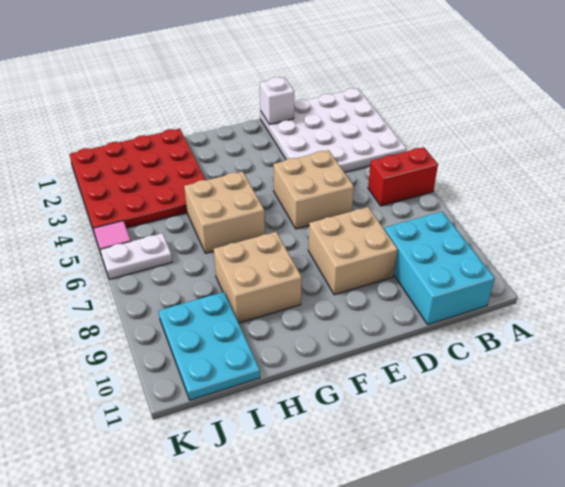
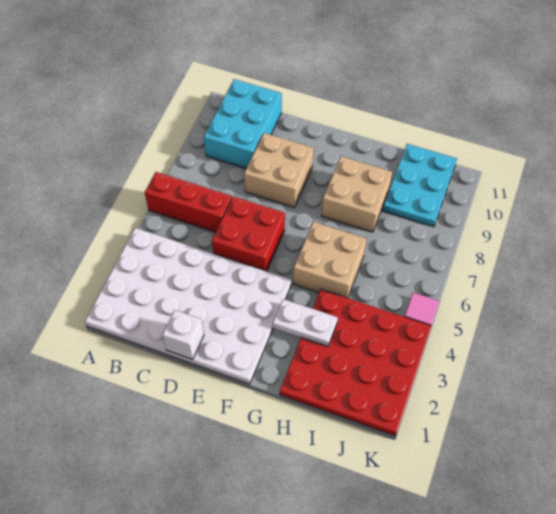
white plate A1:D4 level 1 -> white plate A1:F4 level 1
red brick A6:B6 level 1 -> red brick A6:C6 level 1
tan brick D5:E6 level 1 -> red brick D5:E6 level 1
white plate J6:K6 level 1 -> white plate G3:H3 level 2

